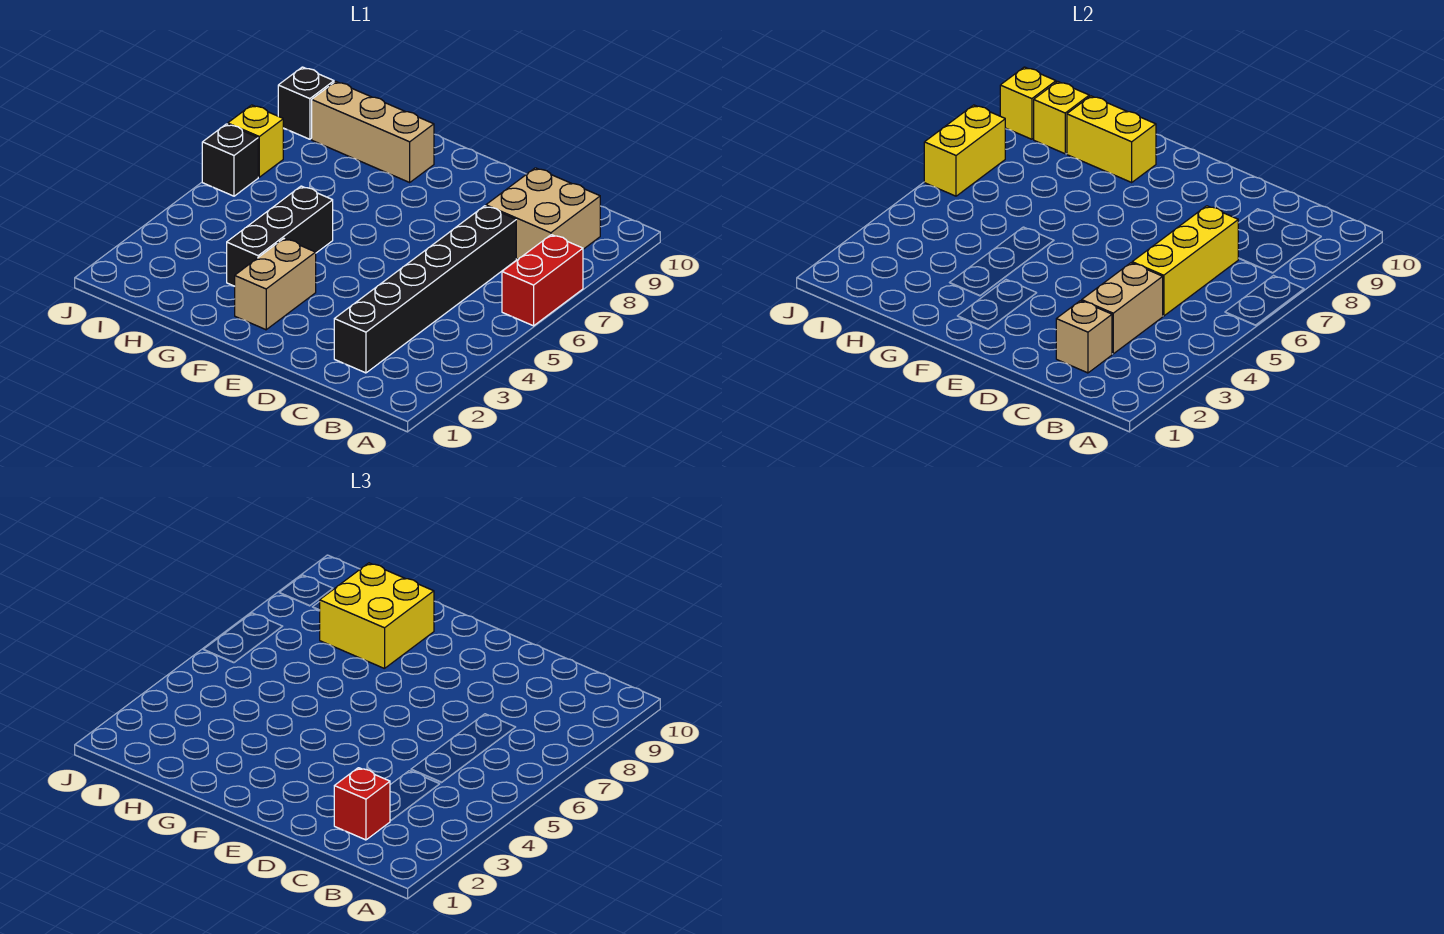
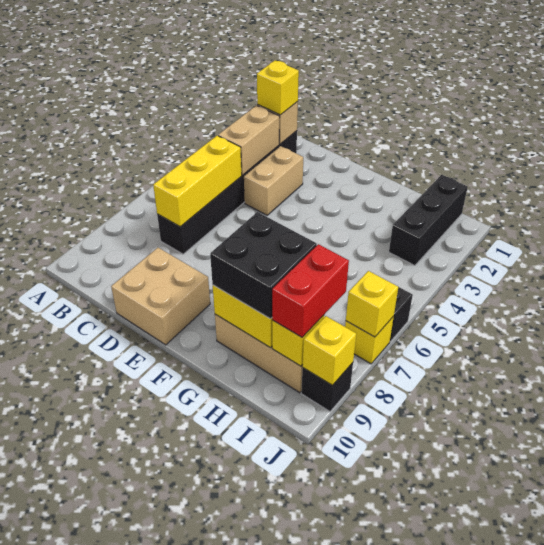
red brick A6:A7 level 1 -> red brick I8:I9 level 3
tan brick B8:C9 level 1 -> tan brick D9:E10 level 1
red brick C2 level 3 -> yellow brick C2 level 3
tan brick F2:F3 level 1 -> tan brick D3:D4 level 1
black brick G3:G5 level 1 -> black brick I1:I3 level 1
yellow brick G8:H9 level 3 -> black brick G8:H9 level 3
yellow brick J6:J7 level 2 -> yellow brick J7 level 2

